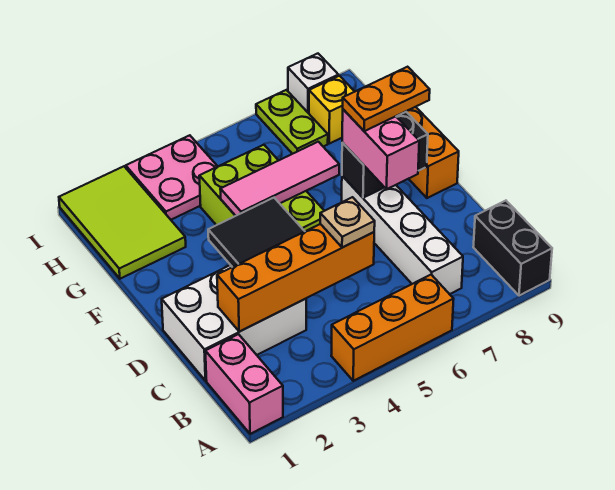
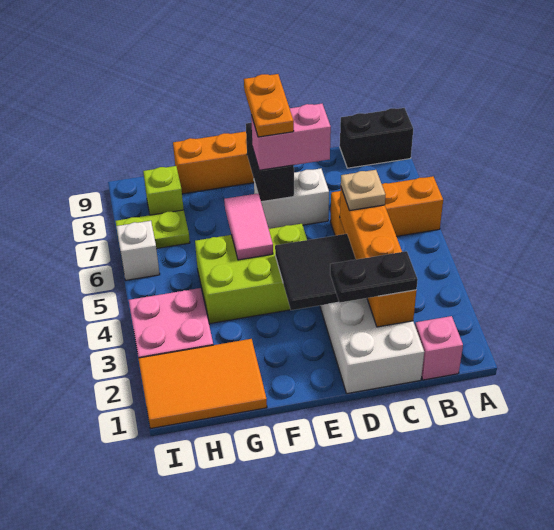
pink brick A1:B1 level 1 -> pink brick B1 level 1
orange brick A4:A6 level 1 -> orange brick A6:C6 level 1
white brick B7:E7 level 1 -> white brick D7:E7 level 1
none -> black plate C2:D2 level 3
pink tile F4:F6 level 2 -> pink tile F5:F6 level 2
lime tile G1:I2 level 1 -> orange tile G1:I2 level 1
yellow brick H8 level 1 -> lime brick H8 level 1
white brick I8 level 1 -> white brick I6 level 1

